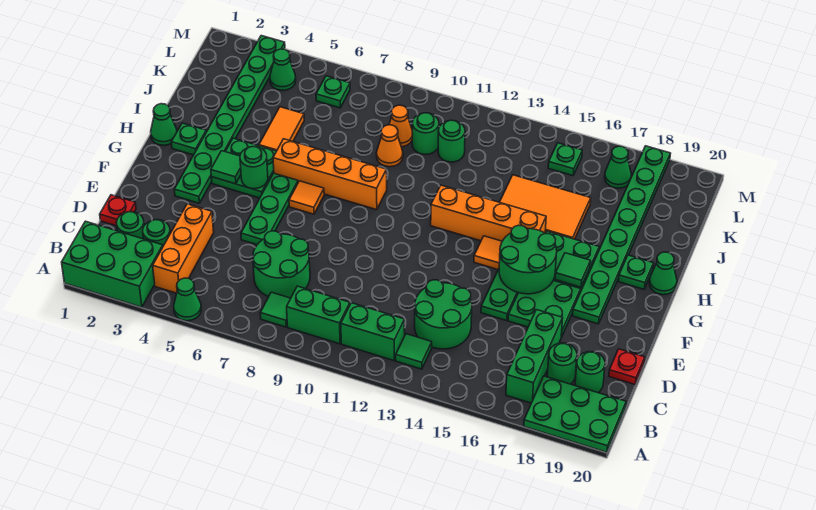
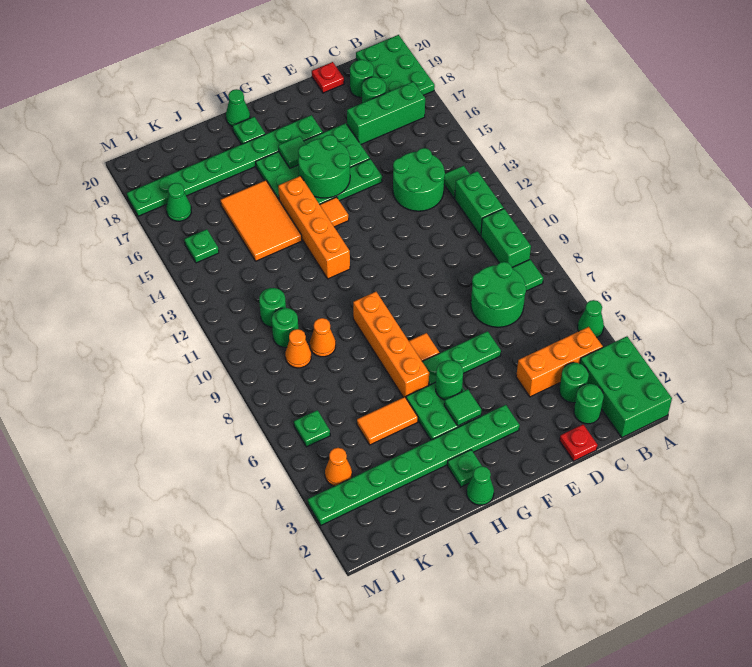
green cone L4 level 1 -> orange cone L4 level 1

